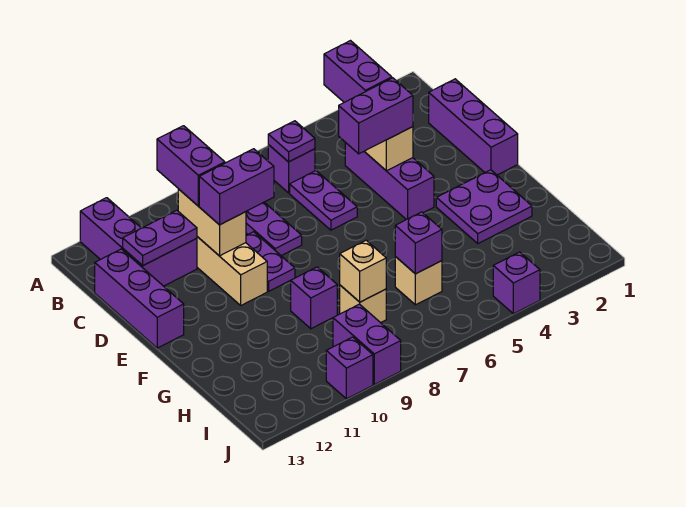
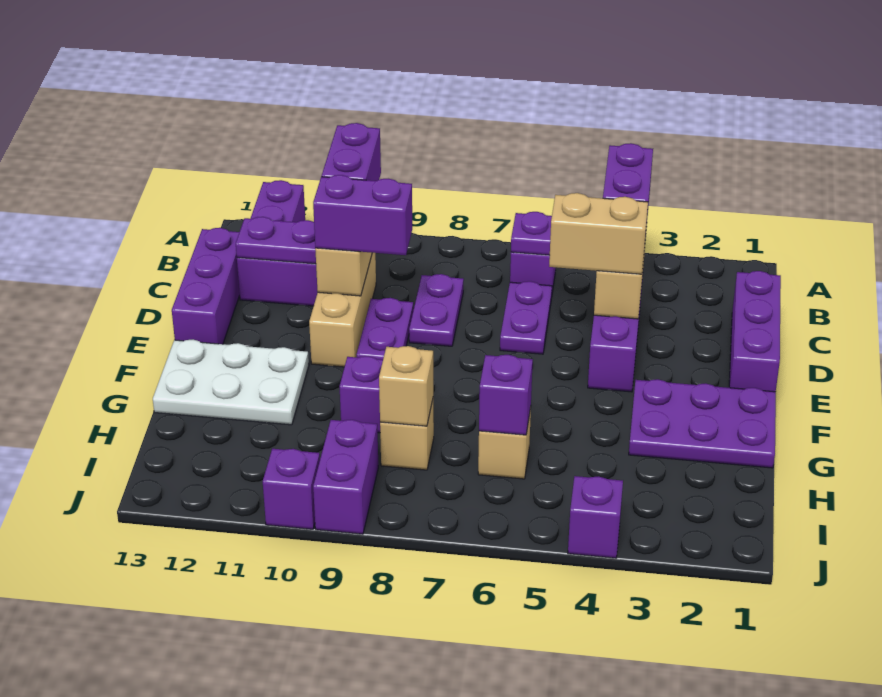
purple brick D4:D5 level 3 -> tan brick D4:D5 level 3
purple plate F2:G3 level 1 -> purple plate F1:G3 level 1
none -> white plate F11:G13 level 1

